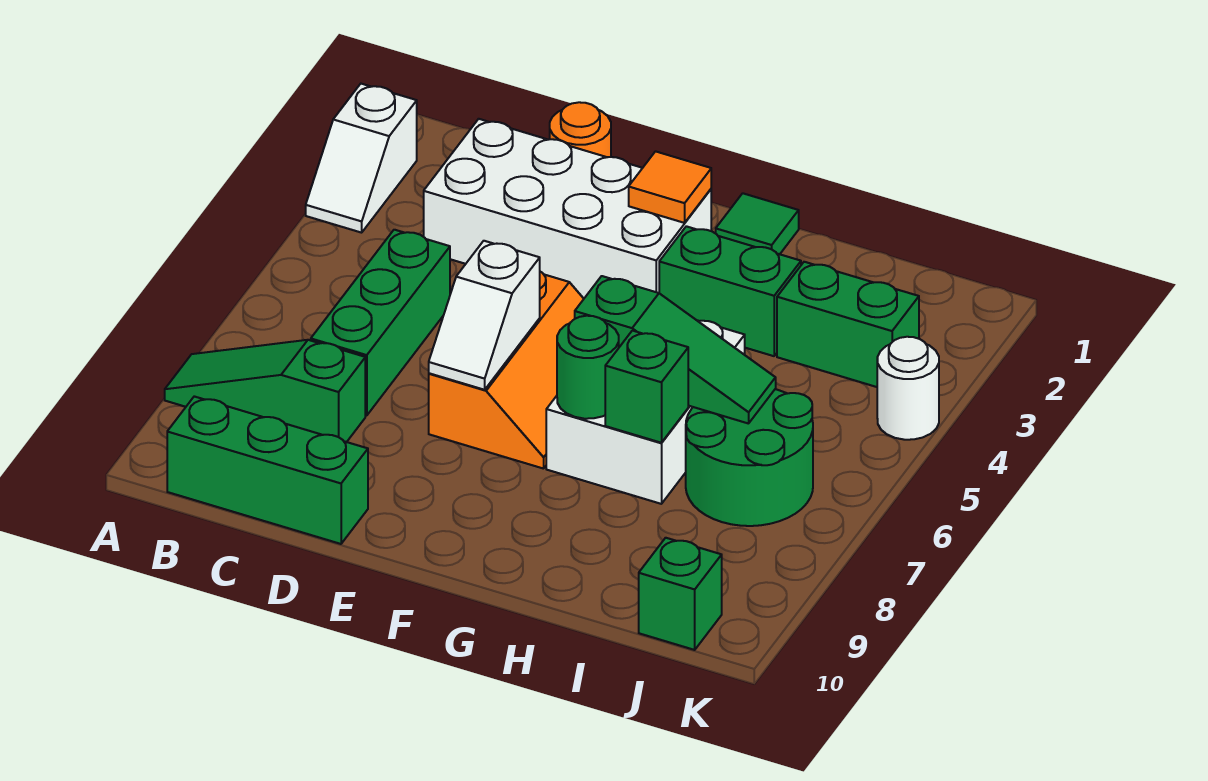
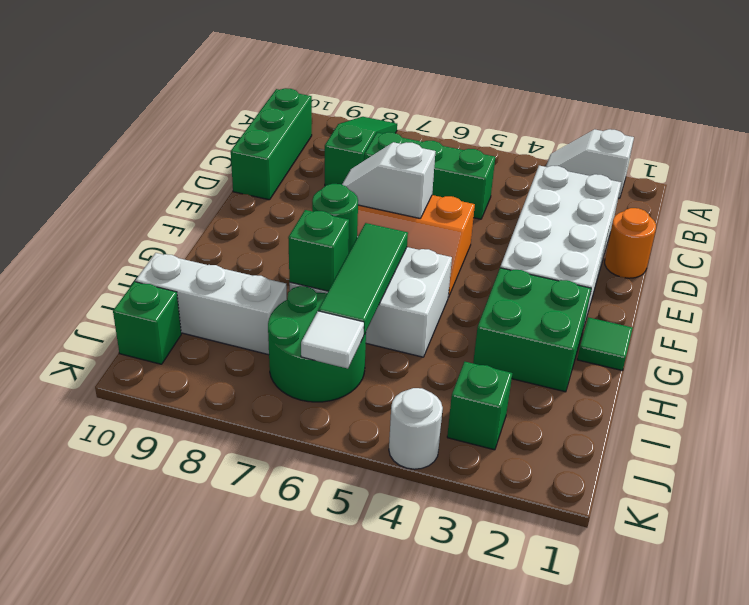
orange tile F2 level 2 -> none
green brick G3:H3 level 1 -> green brick G2:H3 level 1
green slope G6:I6 level 2 top G -> green tile G6:I6 level 2
green brick I3:J3 level 1 -> green brick J3 level 1
none -> white brick I8:I10 level 1
none -> white tile J6 level 2

